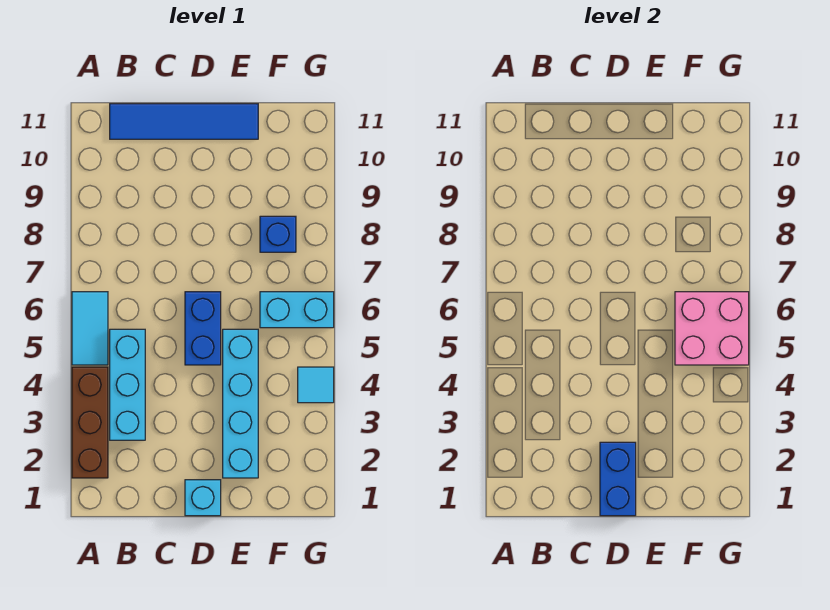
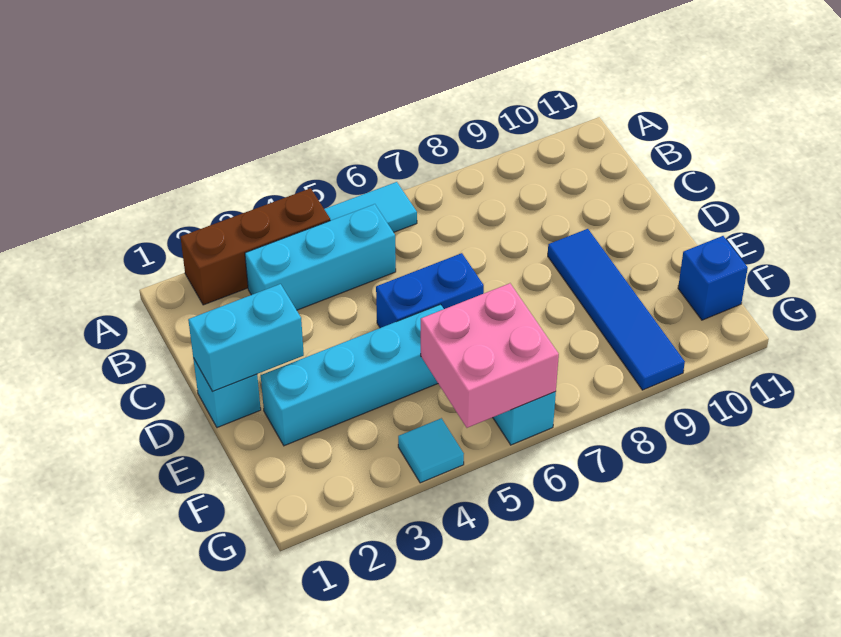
blue tile B11:E11 level 1 -> blue tile D9:G9 level 1
blue brick D1:D2 level 2 -> cyan brick D1:D2 level 2
blue brick F8 level 1 -> blue brick F11 level 1

